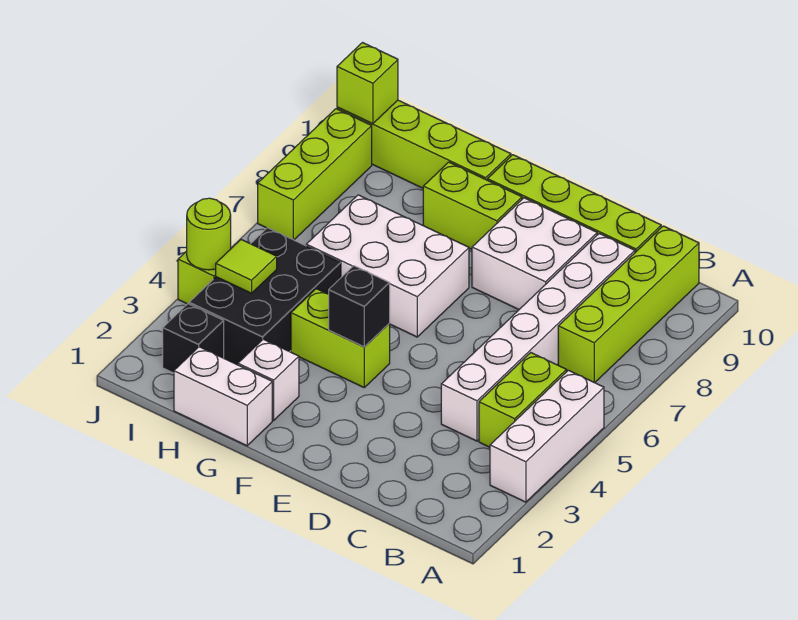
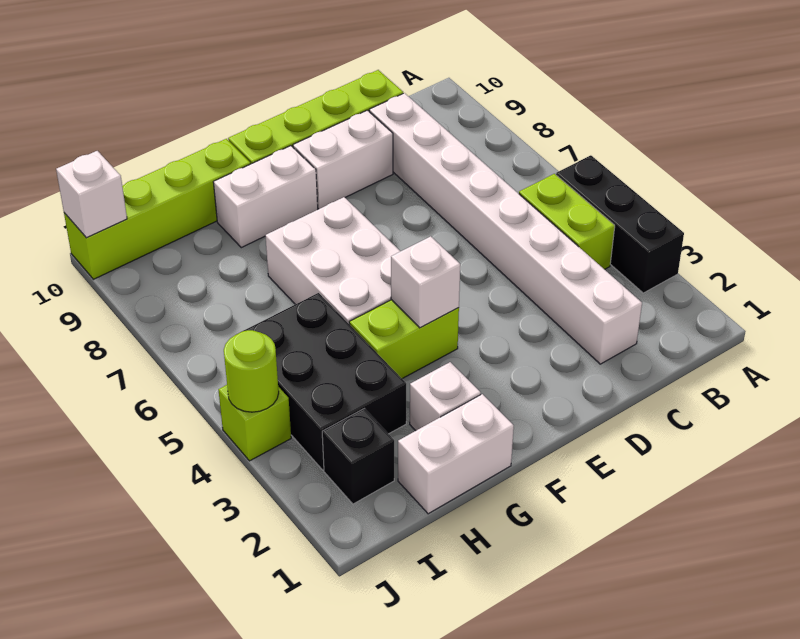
white brick A3:A5 level 1 -> black brick A3:A5 level 1
lime brick B7:B10 level 1 -> none
white brick C4:C9 level 1 -> white brick C2:C9 level 1
white brick D8:E9 level 1 -> white brick D9:E9 level 1
black brick F4 level 2 -> white brick F4 level 2
white brick F6:H7 level 1 -> white brick F5:G7 level 1
lime brick F9:G9 level 1 -> white brick F9:G9 level 1
lime tile I4 level 2 -> none
lime brick J7:J9 level 1 -> none
lime brick J10 level 2 -> white brick J10 level 2

